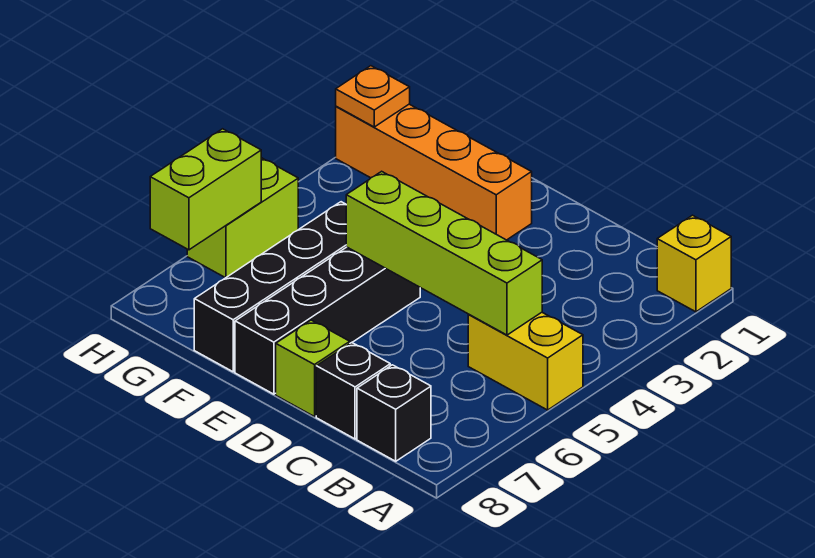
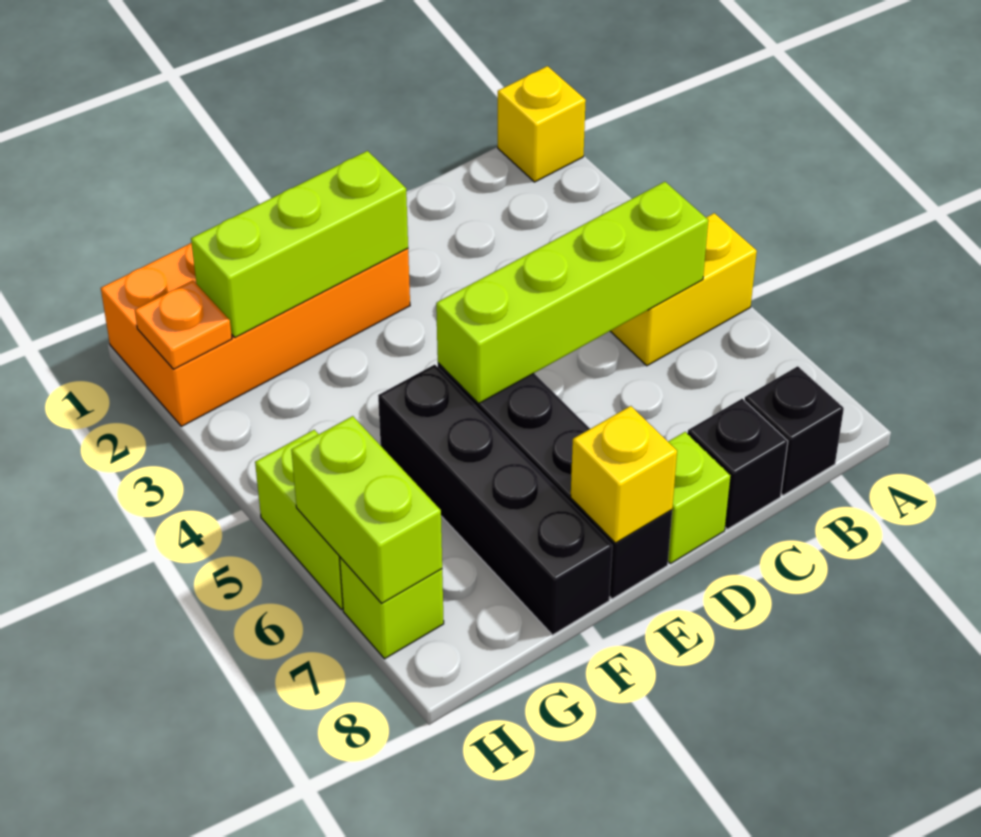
orange brick E2:H2 level 1 -> orange brick E1:H2 level 1
none -> lime brick E2:G2 level 2
none -> yellow brick E8 level 2
none -> lime brick H7 level 1

